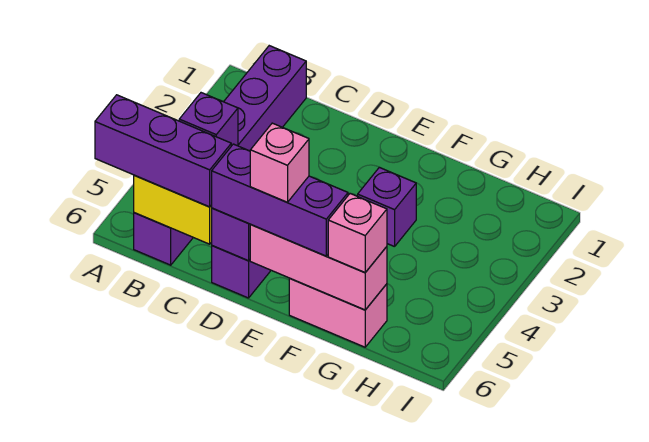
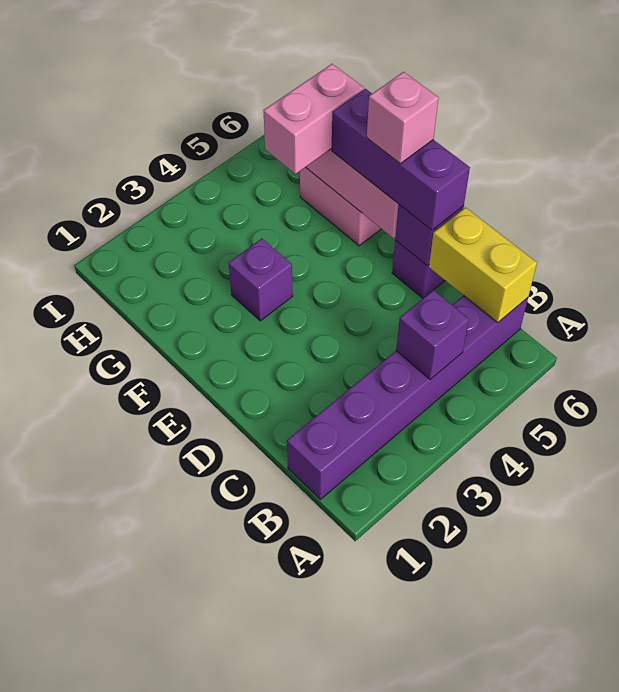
purple brick A6:C6 level 3 -> none
pink brick G6 level 3 -> pink brick G5:G6 level 3

